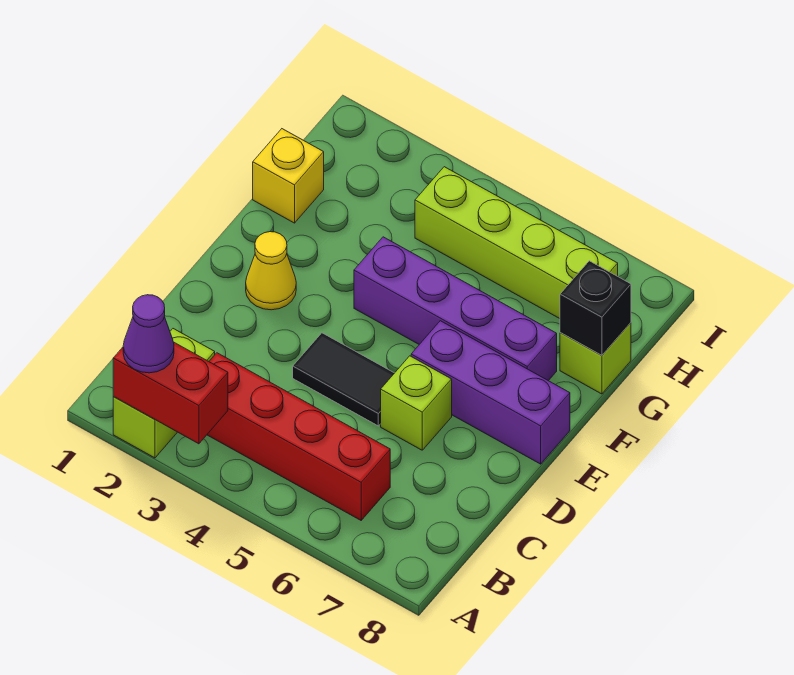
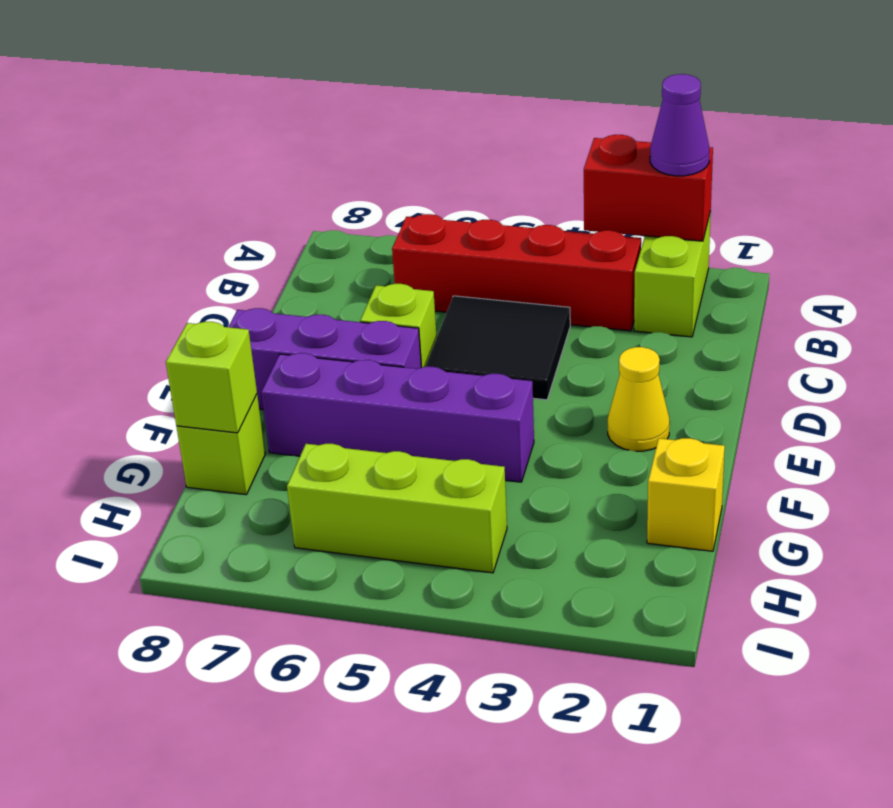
black tile D4:D5 level 1 -> black tile C4:D5 level 1
black brick G8 level 2 -> lime brick G8 level 2
lime brick H4:H7 level 1 -> lime brick H4:H6 level 1

